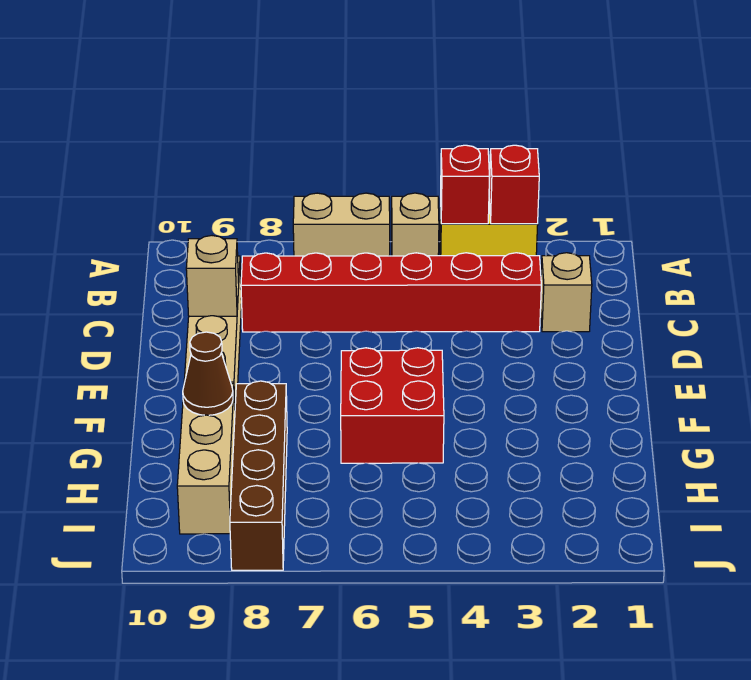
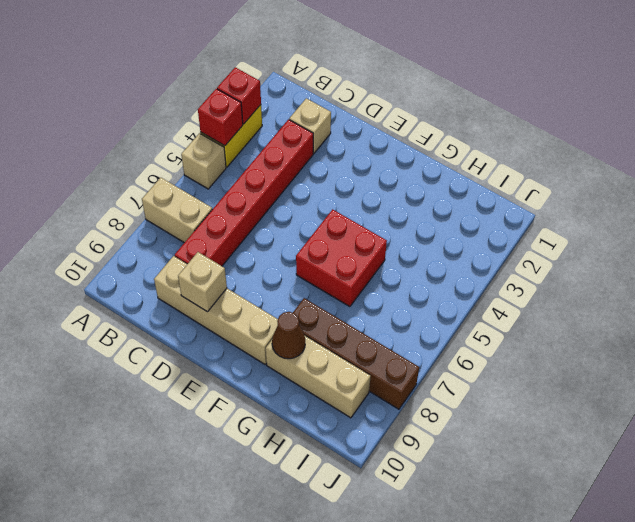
tan brick A6:A7 level 1 -> tan brick A7:B7 level 1

